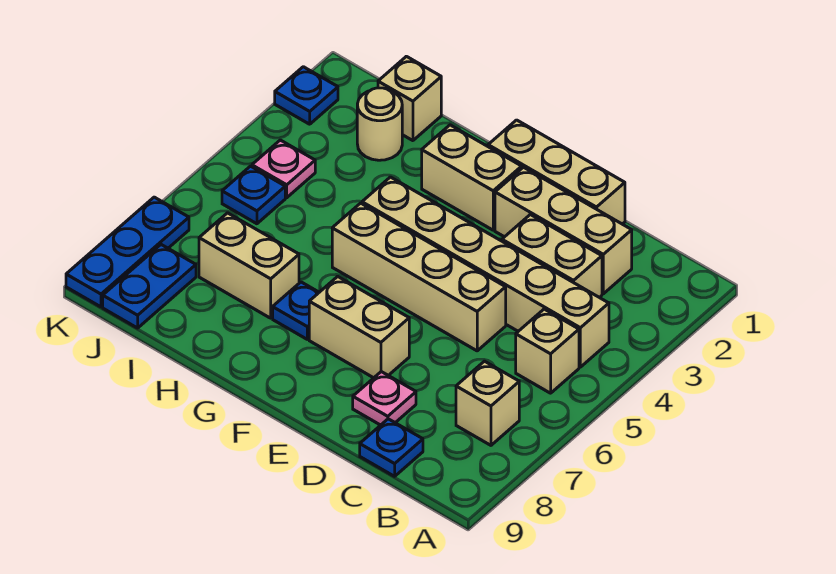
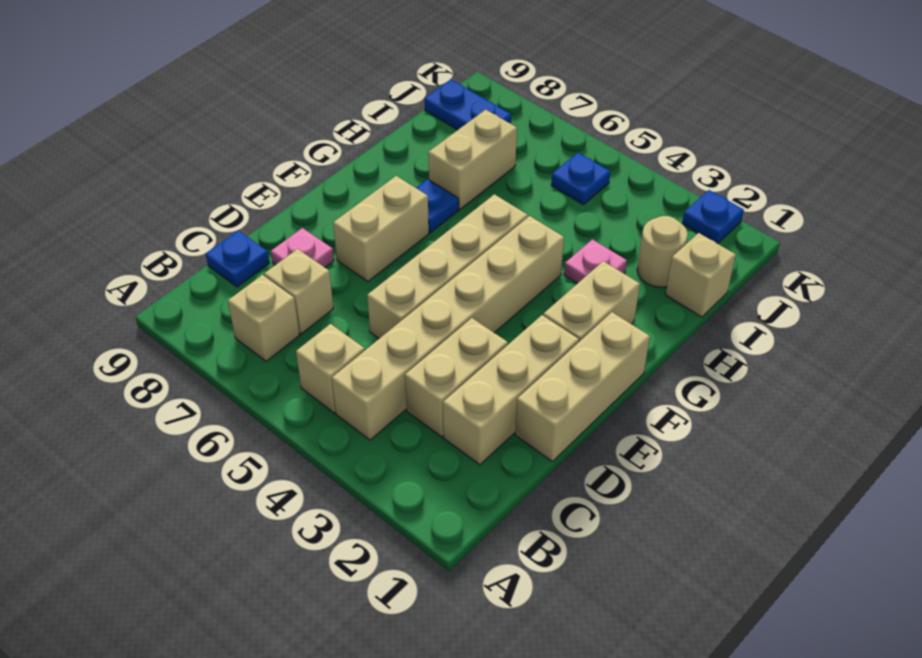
none -> tan brick C7 level 1
pink plate J4 level 1 -> pink plate H3 level 1
blue plate K7:K9 level 1 -> none

